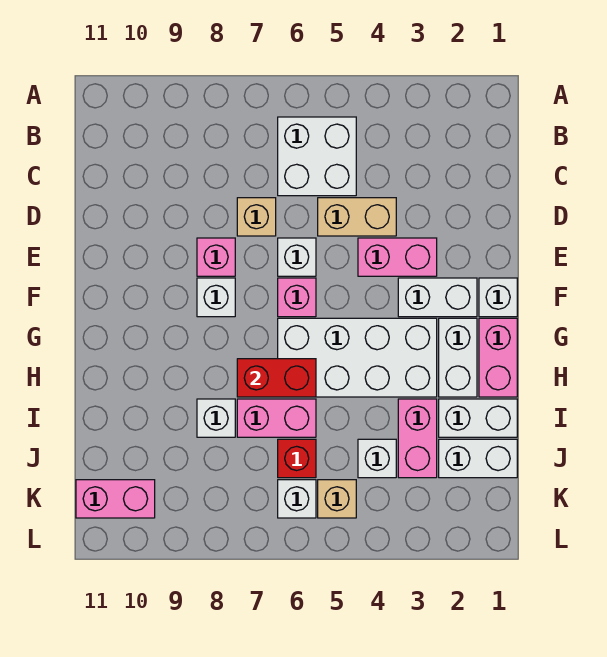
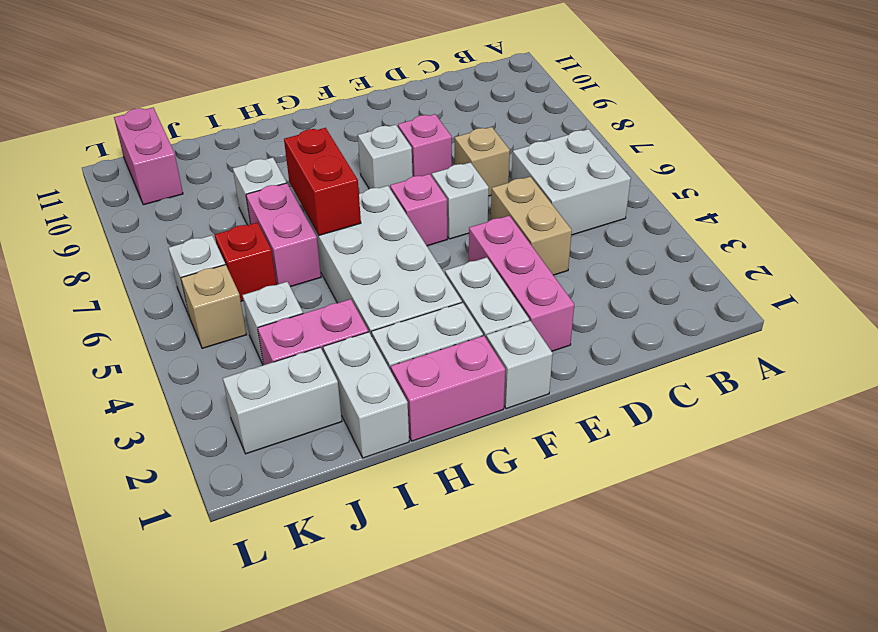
pink brick E3:E4 level 1 -> pink brick E2:E4 level 1
white brick J1:J2 level 1 -> white brick J2:K2 level 1

